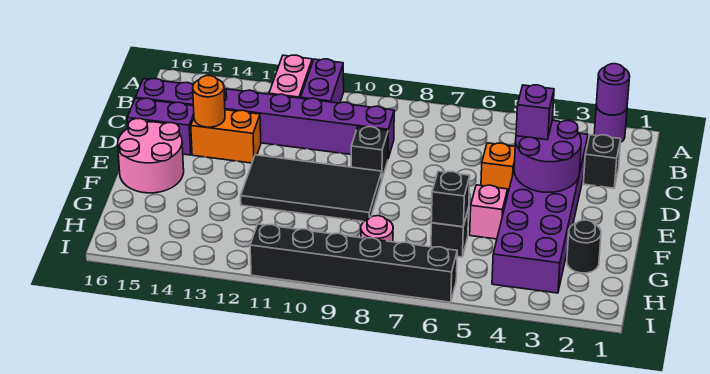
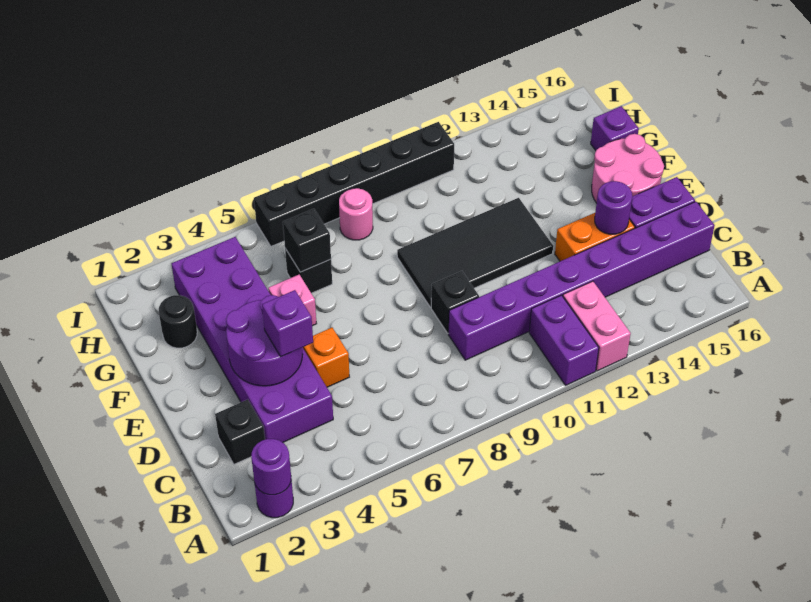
orange round brick D14 level 2 -> purple round brick D14 level 2
none -> purple brick G16 level 1

